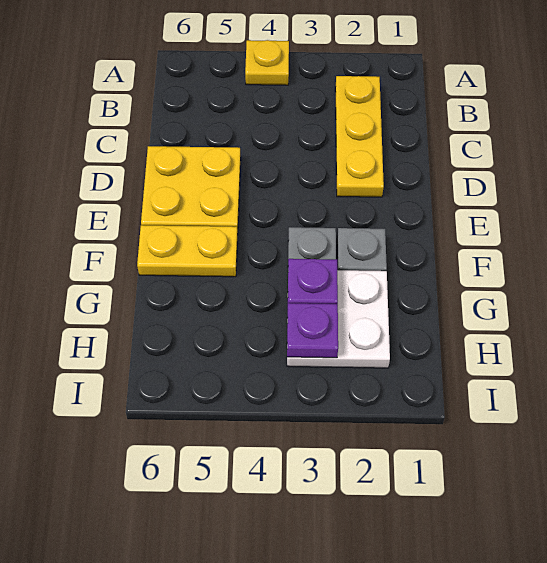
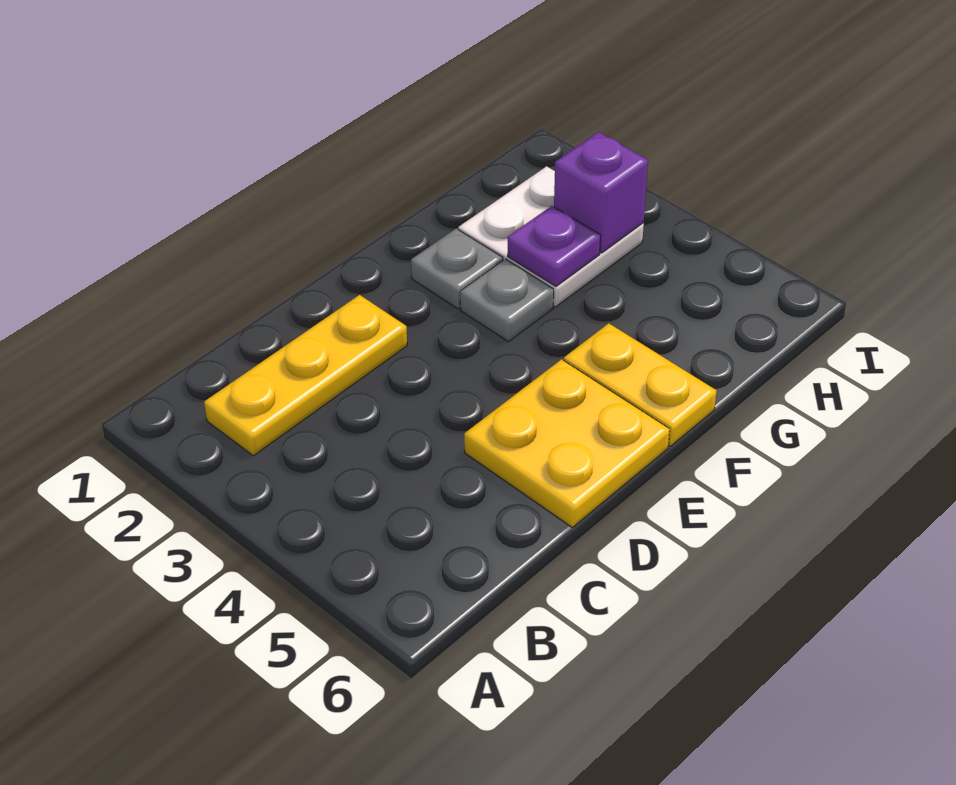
yellow plate A4 level 1 -> none
purple plate H3 level 2 -> purple brick H3 level 2

